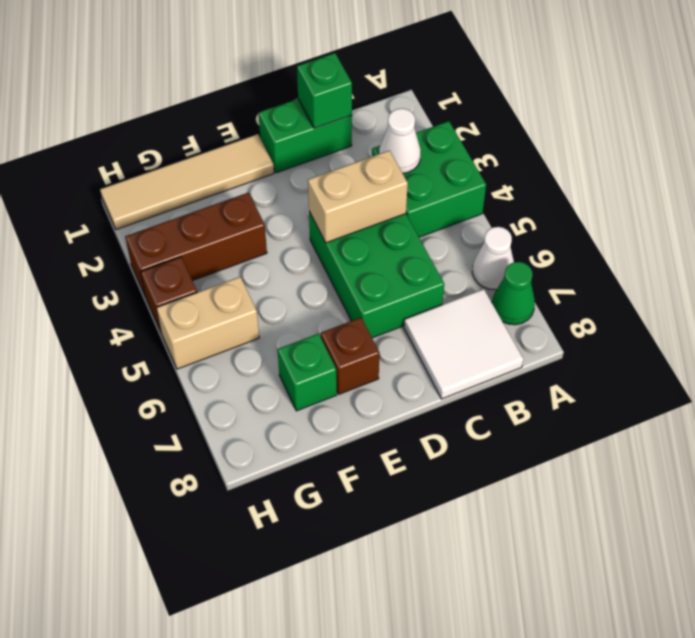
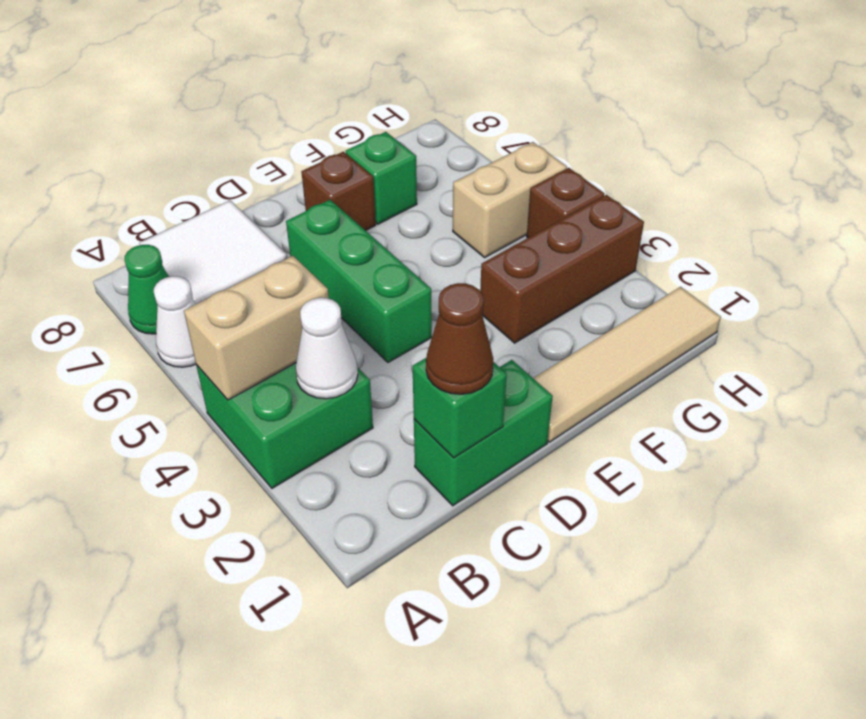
none -> brown cone C1 level 3
green brick C4:D6 level 1 -> green brick D4:D6 level 1
tan brick C4:D4 level 2 -> tan brick A4:B4 level 2

